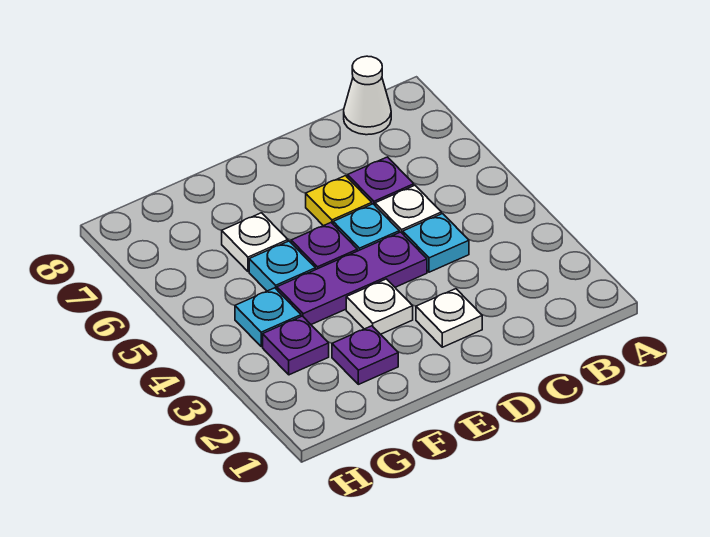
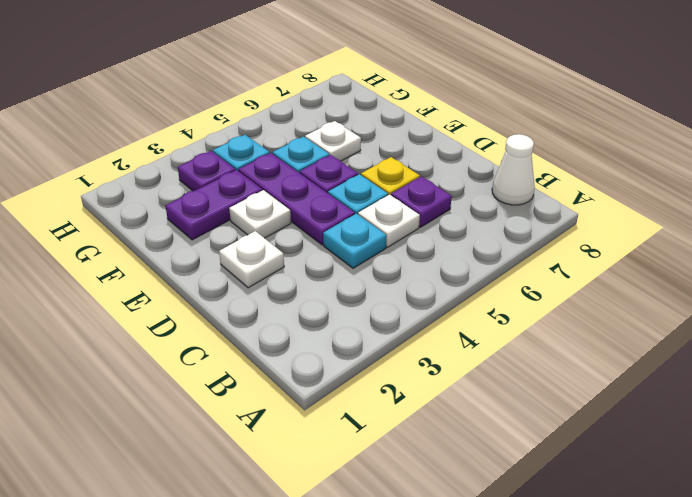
purple plate F2 level 1 -> purple plate F2:F3 level 1

